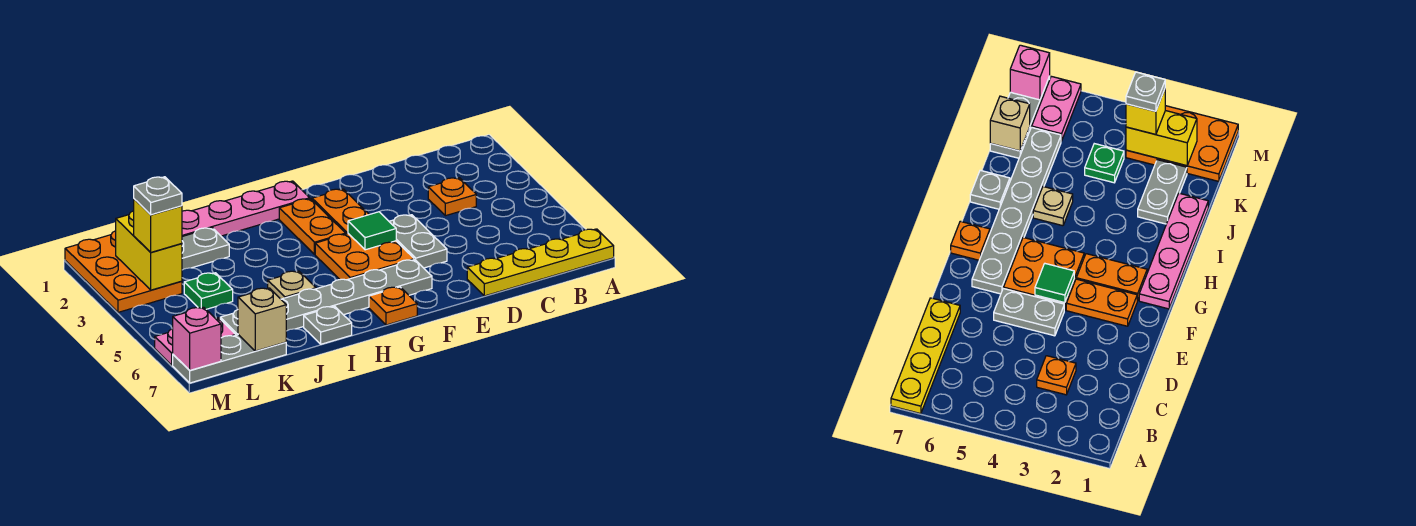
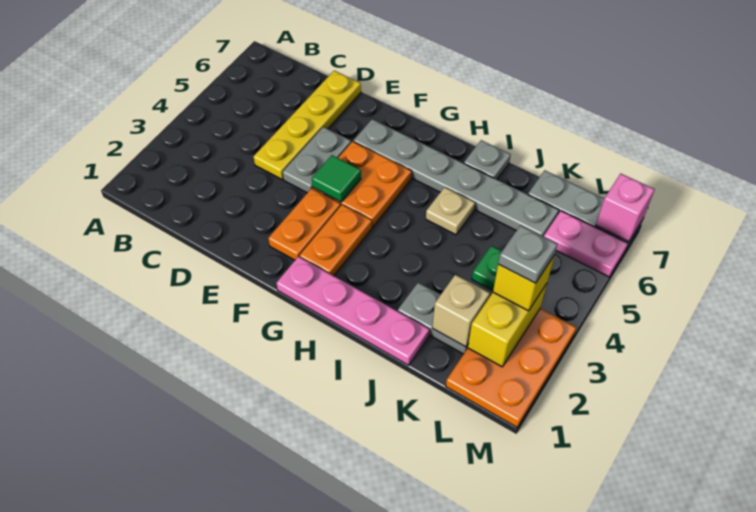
yellow plate A7:D7 level 1 -> yellow plate D4:D7 level 1
orange plate C3 level 1 -> none
orange plate G7 level 1 -> none
tan brick K7 level 2 -> tan brick K2 level 2

